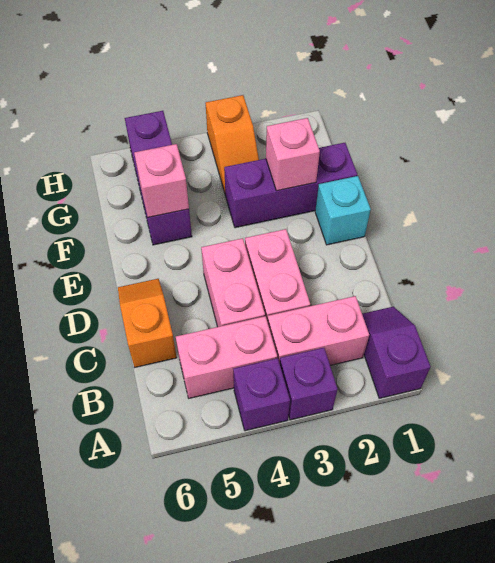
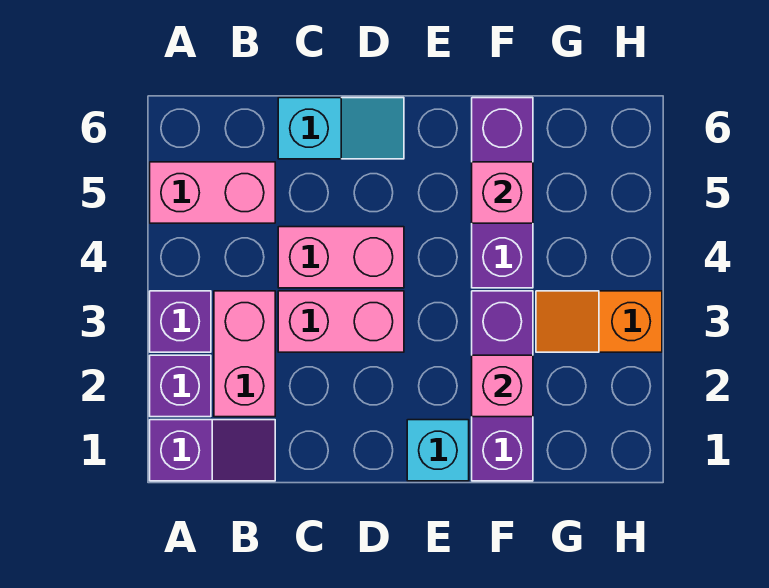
purple brick A4 level 1 -> purple brick A2 level 1
pink brick B4:B5 level 1 -> pink brick A5:B5 level 1
orange slope C6:D6 level 1 top C -> cyan slope C6:D6 level 1 top C
purple brick F5:H5 level 1 -> purple brick F4:F6 level 1

